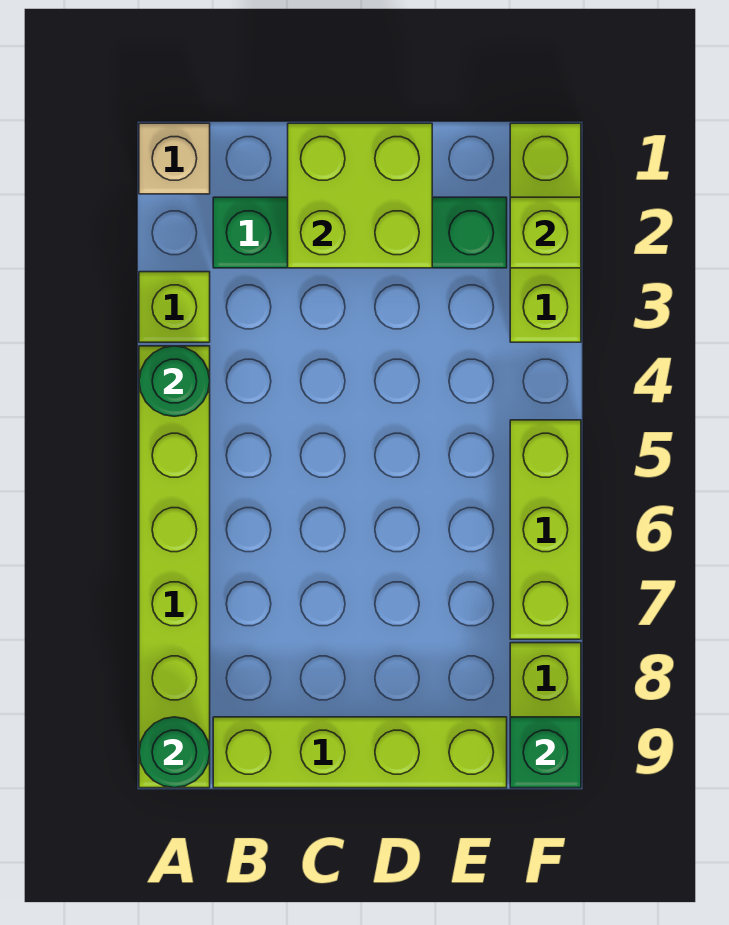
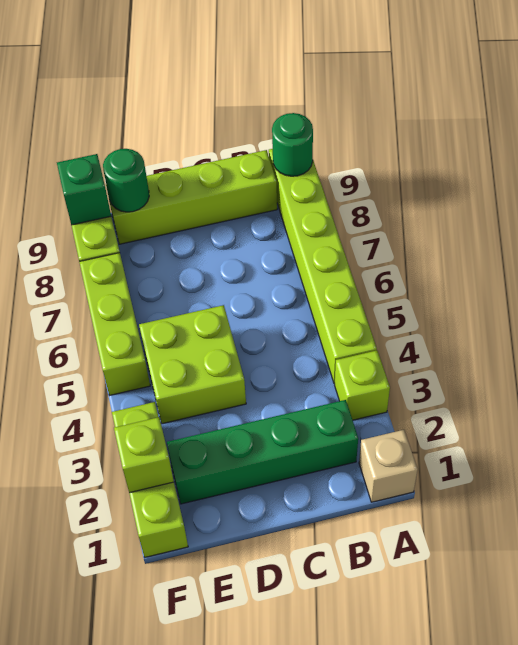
green round brick A4 level 2 -> green round brick E9 level 2
lime brick C1:D2 level 2 -> lime brick D4:E5 level 1

